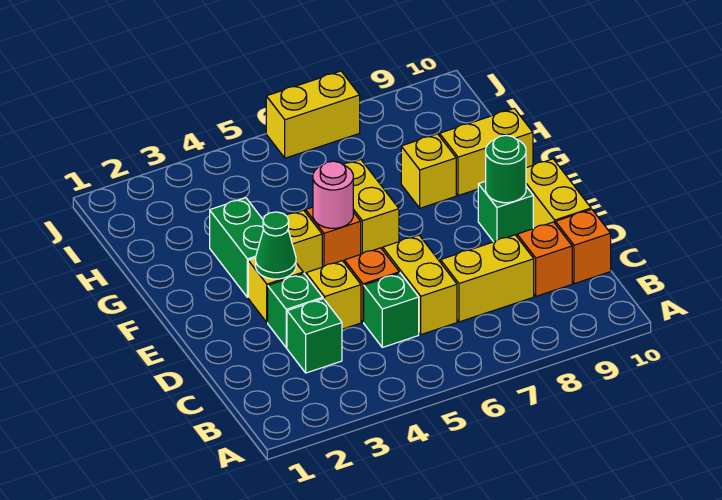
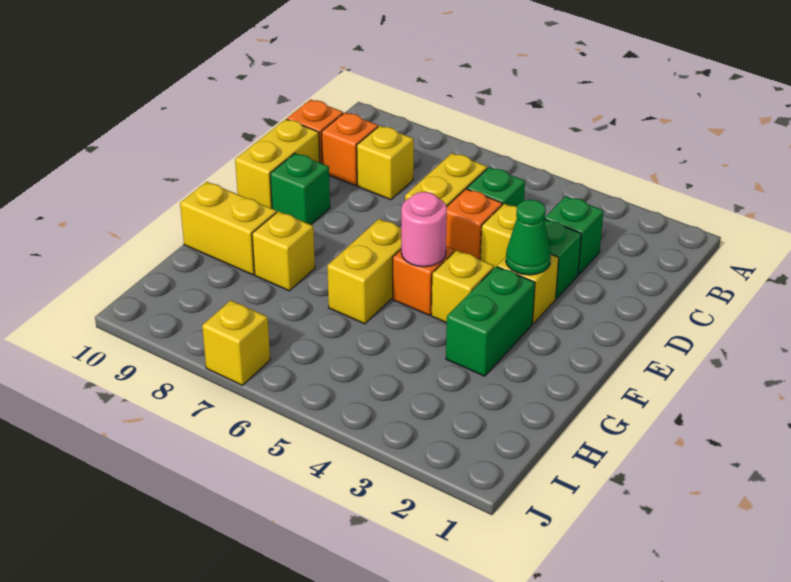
yellow brick C7:C8 level 1 -> yellow brick C8 level 1
green round brick E9 level 2 -> none
yellow brick J6:J7 level 1 -> yellow brick J7 level 1

